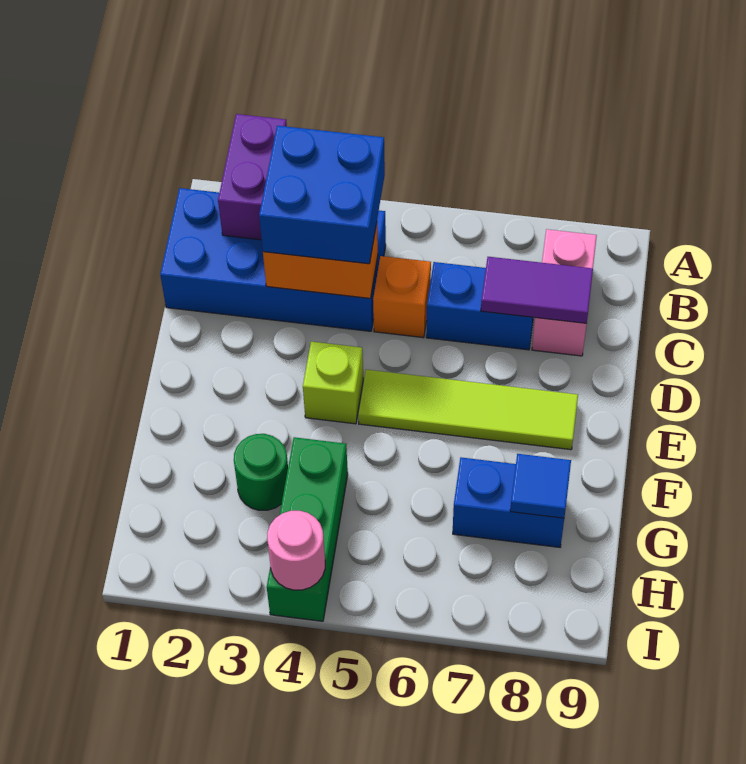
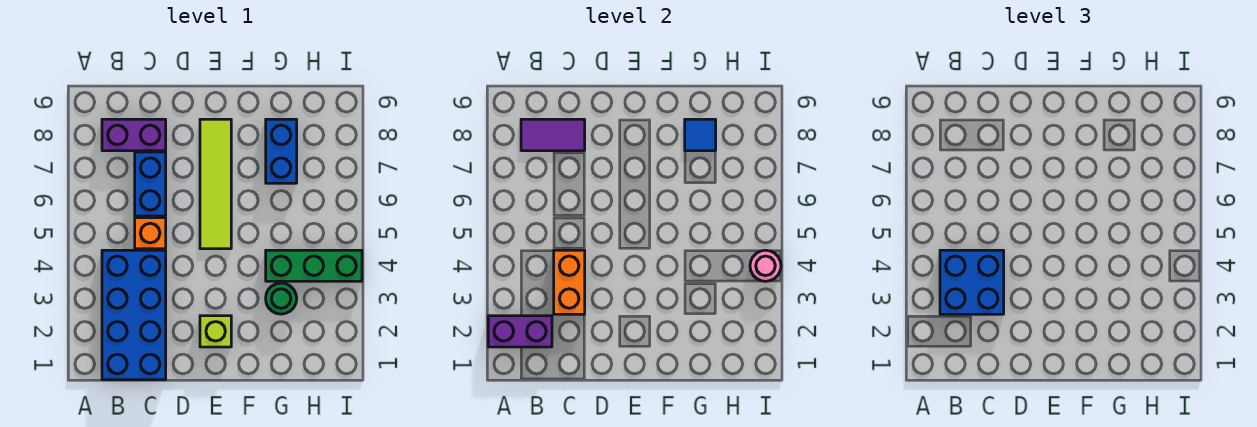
pink brick B8:C8 level 1 -> purple brick B8:C8 level 1
purple tile C7:C8 level 2 -> purple tile B8:C8 level 2
lime brick E4 level 1 -> lime brick E2 level 1

